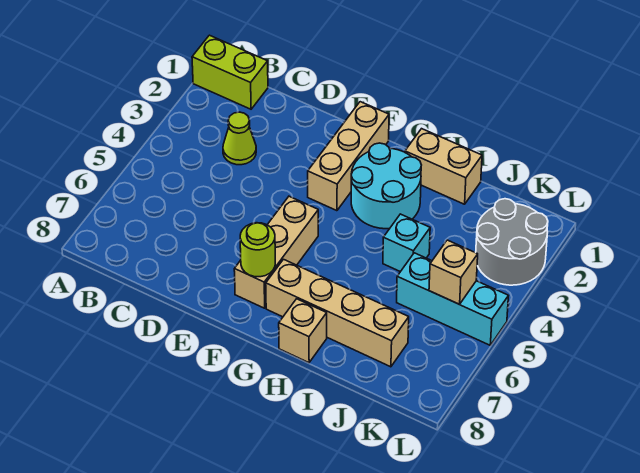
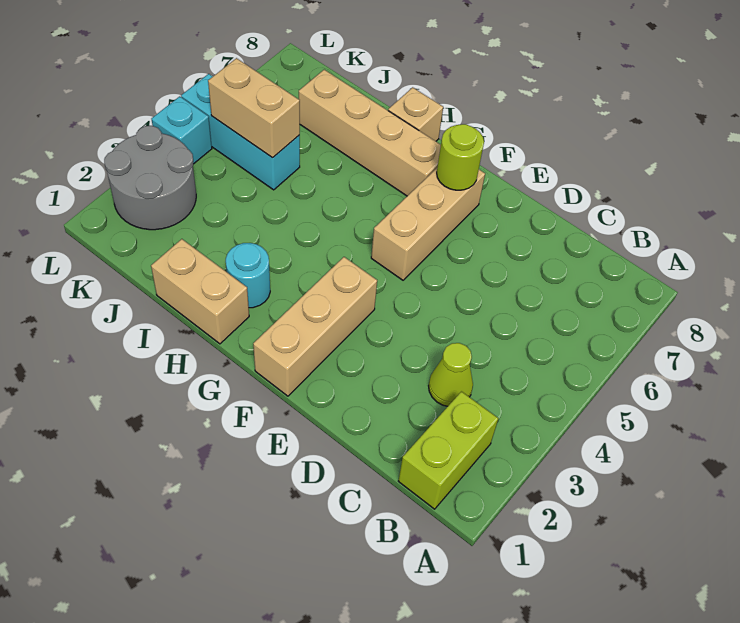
lime brick A1:B1 level 1 -> lime brick B1:B2 level 1
cyan round brick G2:H3 level 1 -> cyan round brick H2 level 1
cyan brick I4 level 1 -> cyan brick L4 level 1
tan brick K5 level 2 -> tan brick J5:K5 level 2

